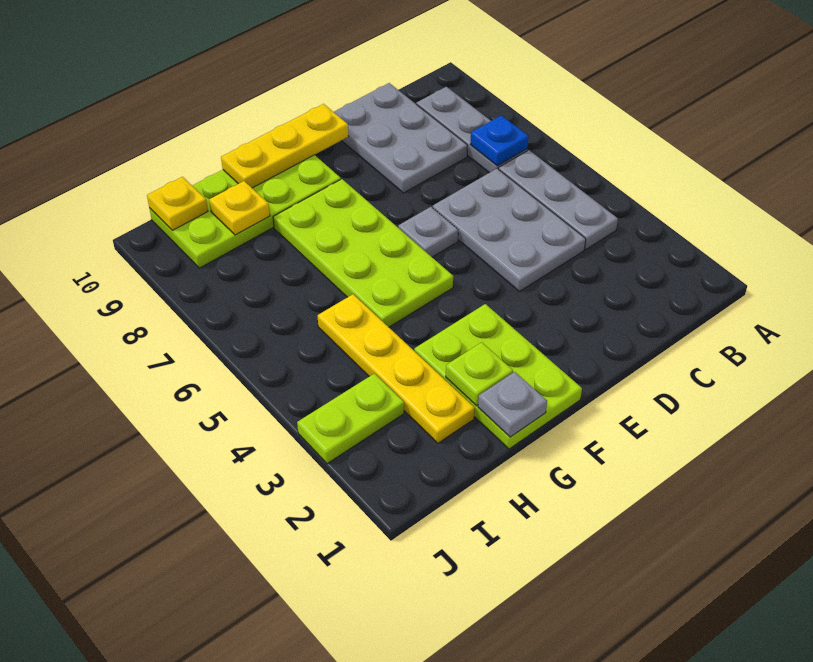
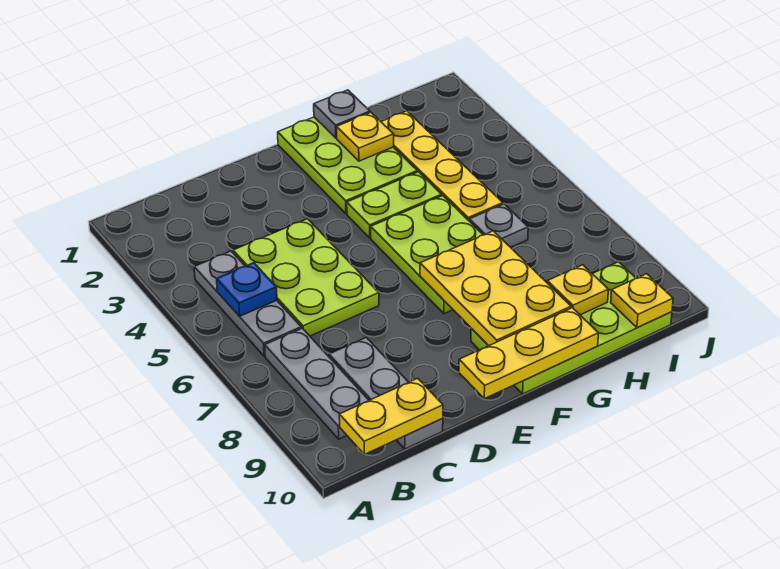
blue plate B7 level 2 -> blue plate B5 level 2
none -> yellow plate B10:C10 level 2
grey plate C4:D6 level 1 -> lime plate C4:D6 level 1
grey plate C8:D10 level 1 -> grey plate C8:C10 level 1
grey plate E6 level 1 -> grey plate H6 level 1
lime plate F5:G8 level 1 -> lime plate F5:G7 level 1
none -> yellow plate F7:G9 level 2
lime plate G2 level 2 -> yellow plate G2 level 2
lime plate I3:J3 level 1 -> lime plate F4:G4 level 1

